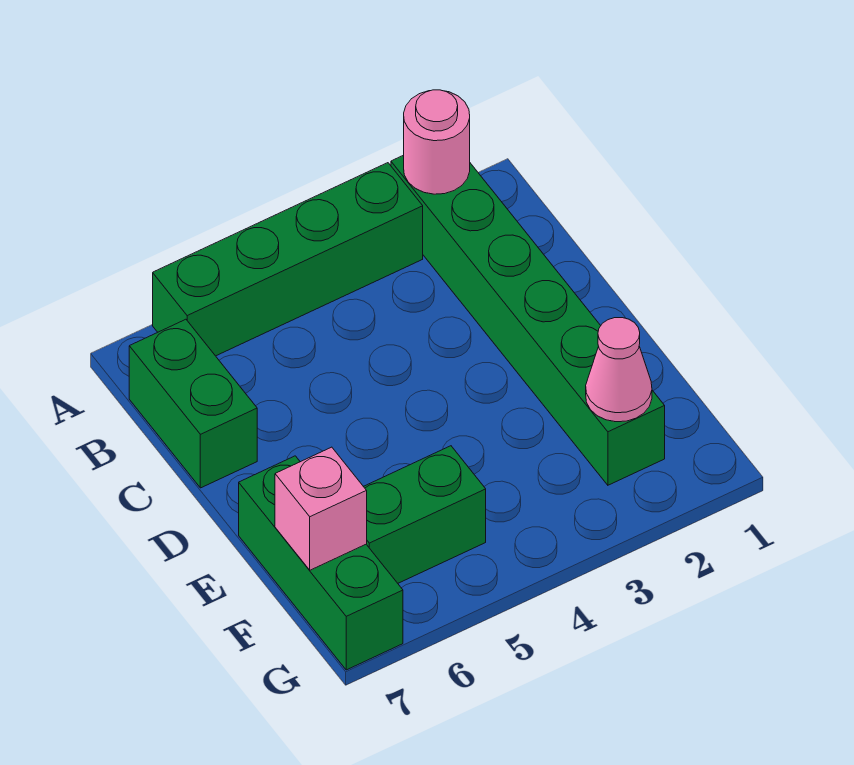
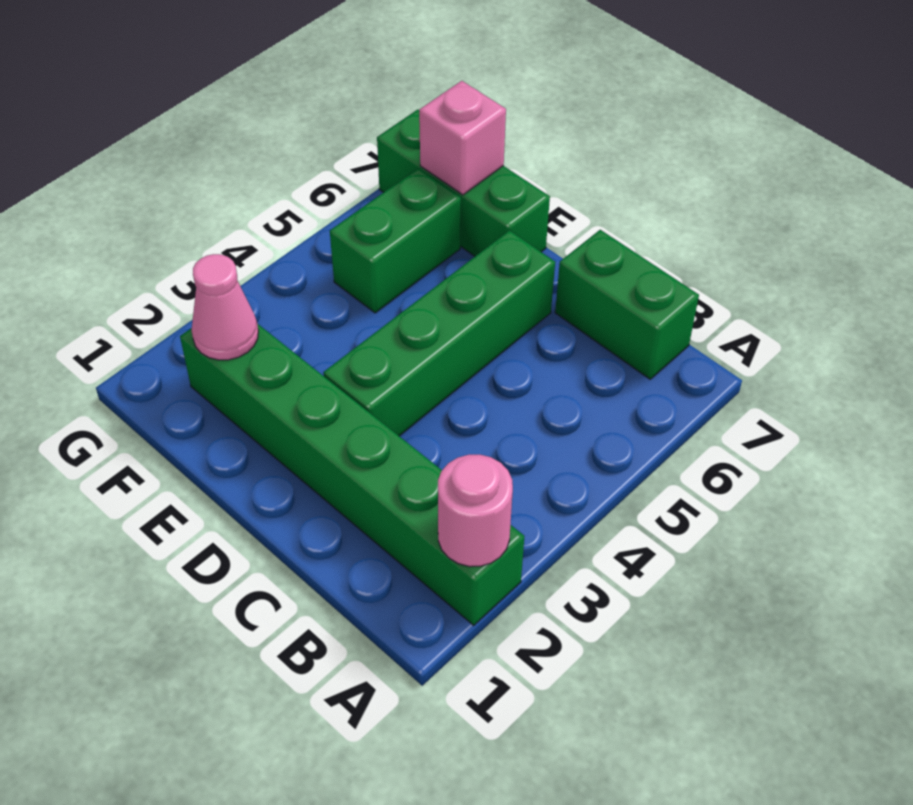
green brick A3:A6 level 1 -> green brick D3:D6 level 1

